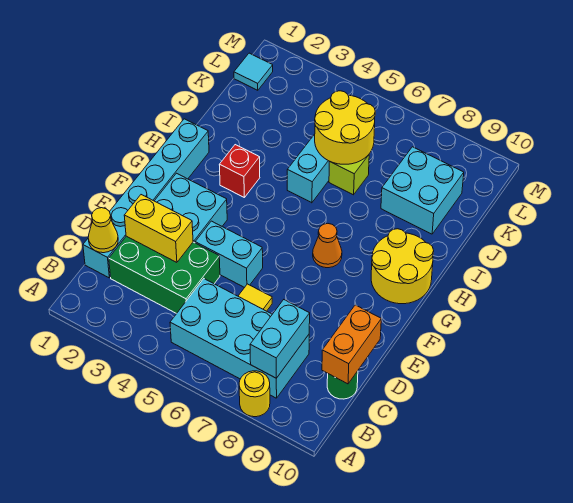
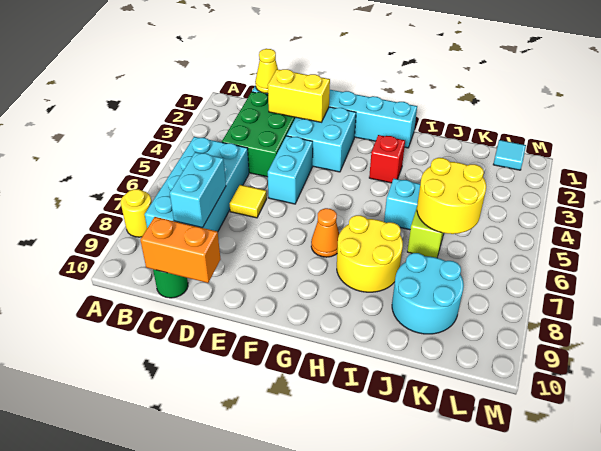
cyan brick B8:C8 level 2 -> cyan brick C7:C8 level 2
yellow brick D2:D3 level 2 -> yellow brick D2:E2 level 2
yellow round brick G9:H10 level 1 -> yellow round brick H7:I8 level 1
cyan brick J8:K9 level 1 -> cyan round brick J8:K9 level 1

